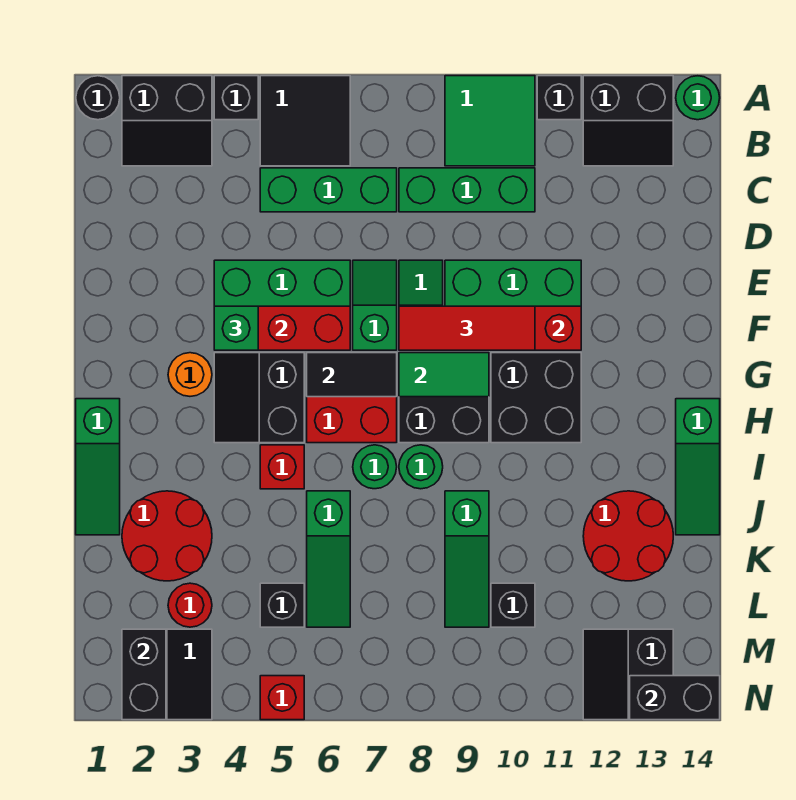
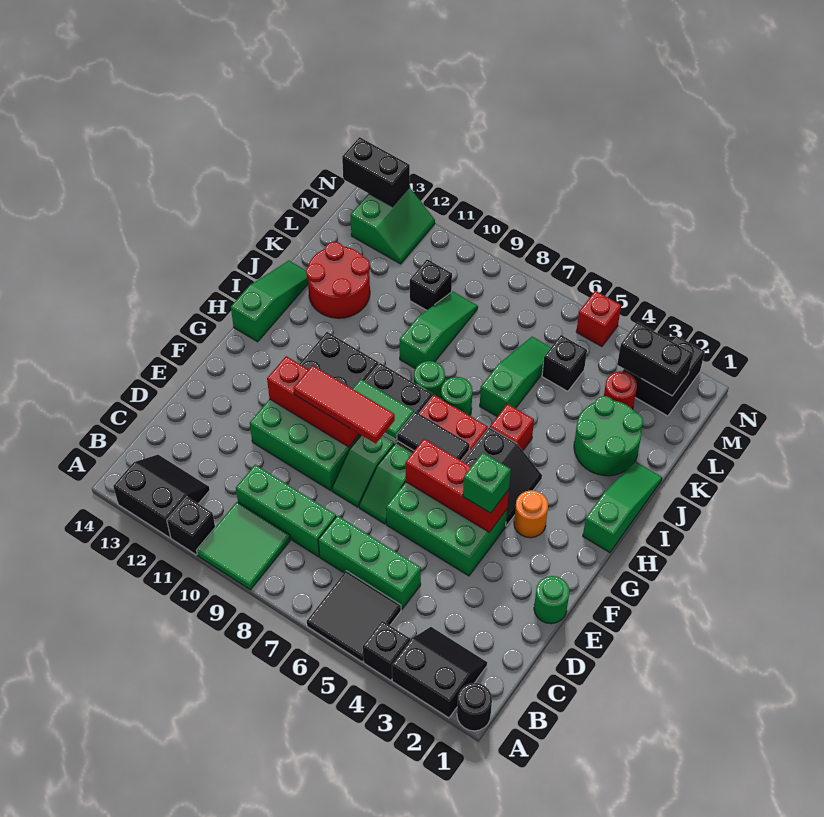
green round brick A14 level 1 -> green round brick E1 level 1
red round brick J2:K3 level 1 -> green round brick J2:K3 level 1
black brick M2:N2 level 2 -> black brick M2:M3 level 2
black slope M12:N13 level 1 top 13 -> green slope M12:N13 level 1 top 13

